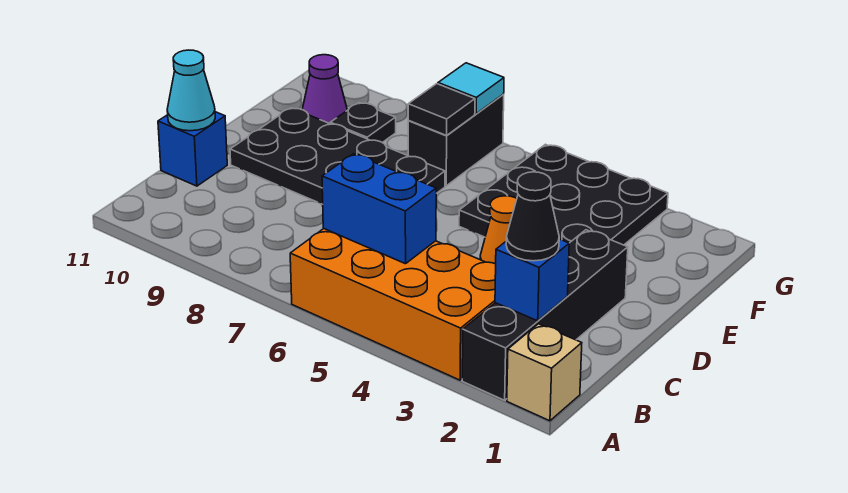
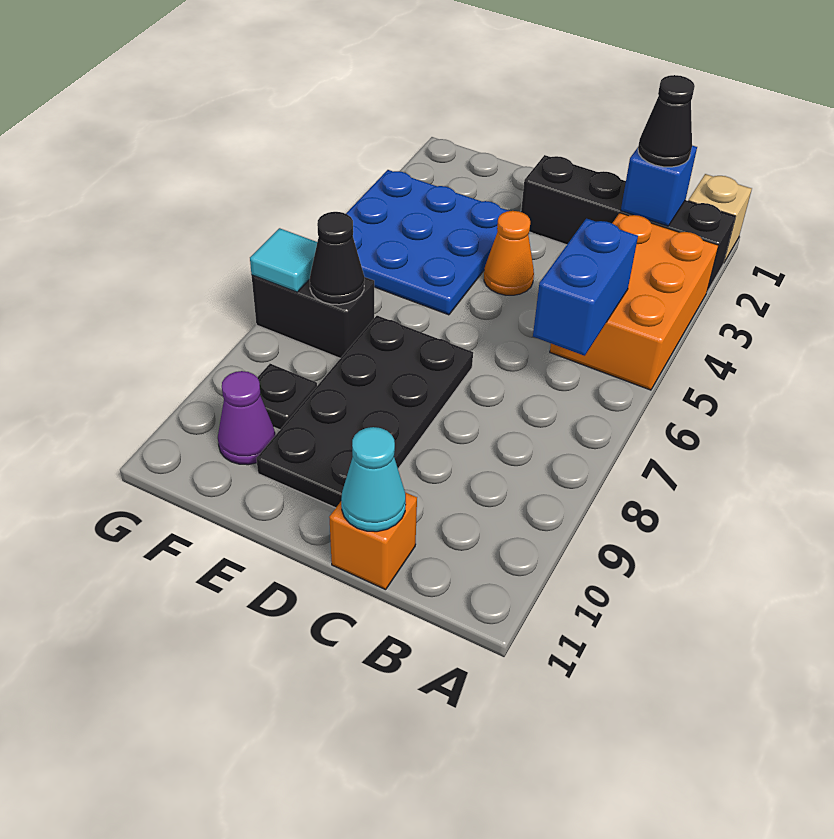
orange brick A3:B6 level 1 -> orange brick A3:B5 level 1
blue brick C11 level 1 -> orange brick C11 level 1
black plate E3:G5 level 1 -> blue plate E3:G5 level 1
black tile F7 level 2 -> black cone F7 level 2

